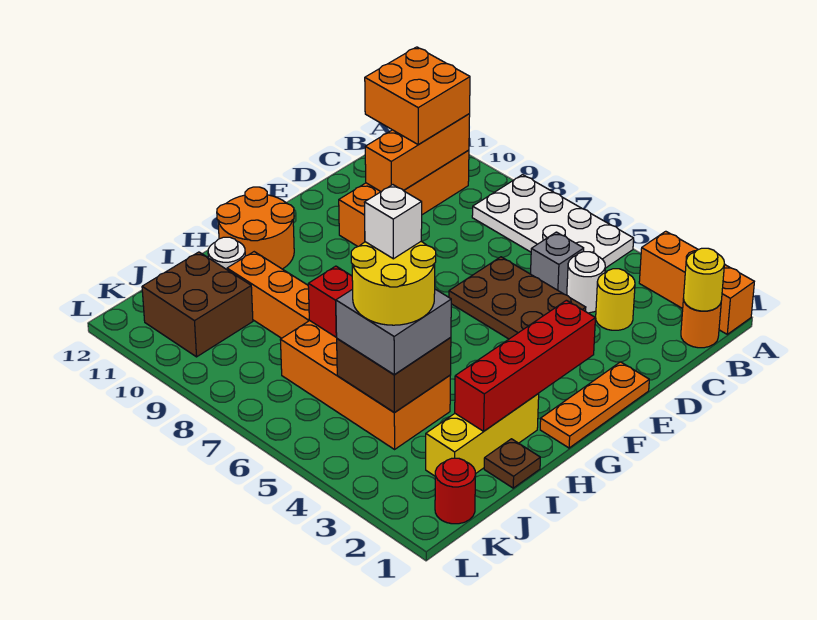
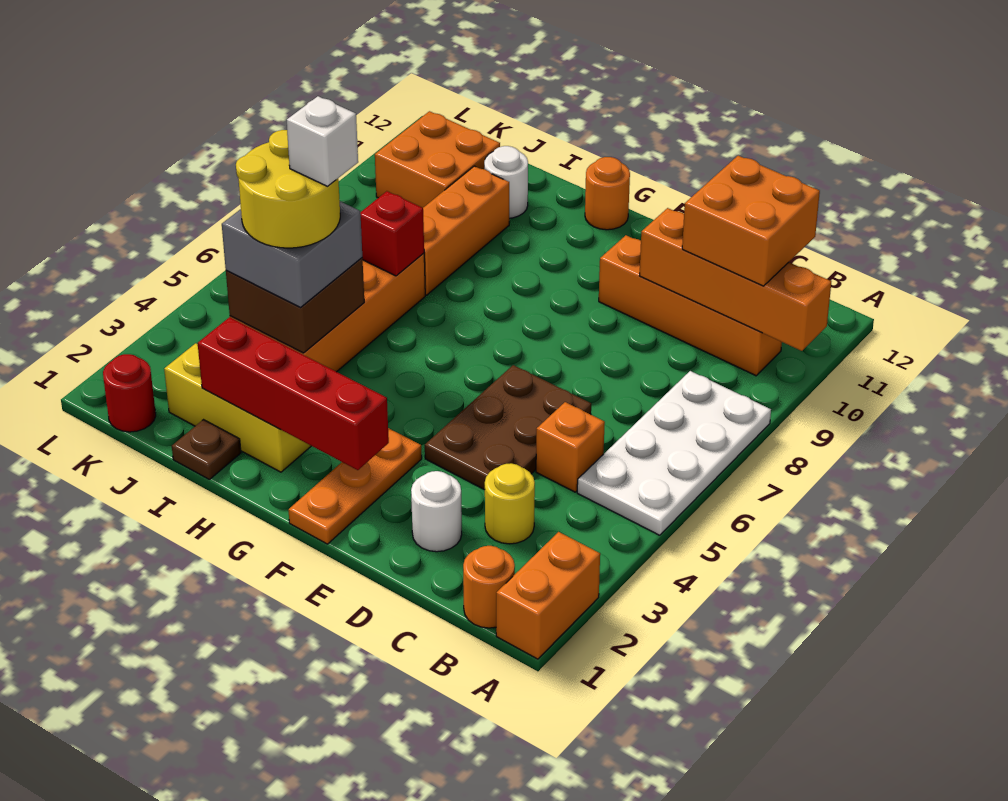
orange brick A1:A3 level 1 -> orange brick A1:A2 level 1
yellow round brick B1 level 2 -> none
orange brick B10:D10 level 2 -> orange brick A10:D10 level 2
white round brick C4 level 1 -> white round brick D2 level 1
grey brick C5 level 1 -> orange brick C5 level 1
orange plate E1:G1 level 1 -> orange plate F1:F3 level 1
orange round brick G11:H12 level 1 -> orange round brick G12 level 1
brown brick J10:K11 level 1 -> orange brick J10:K11 level 1

